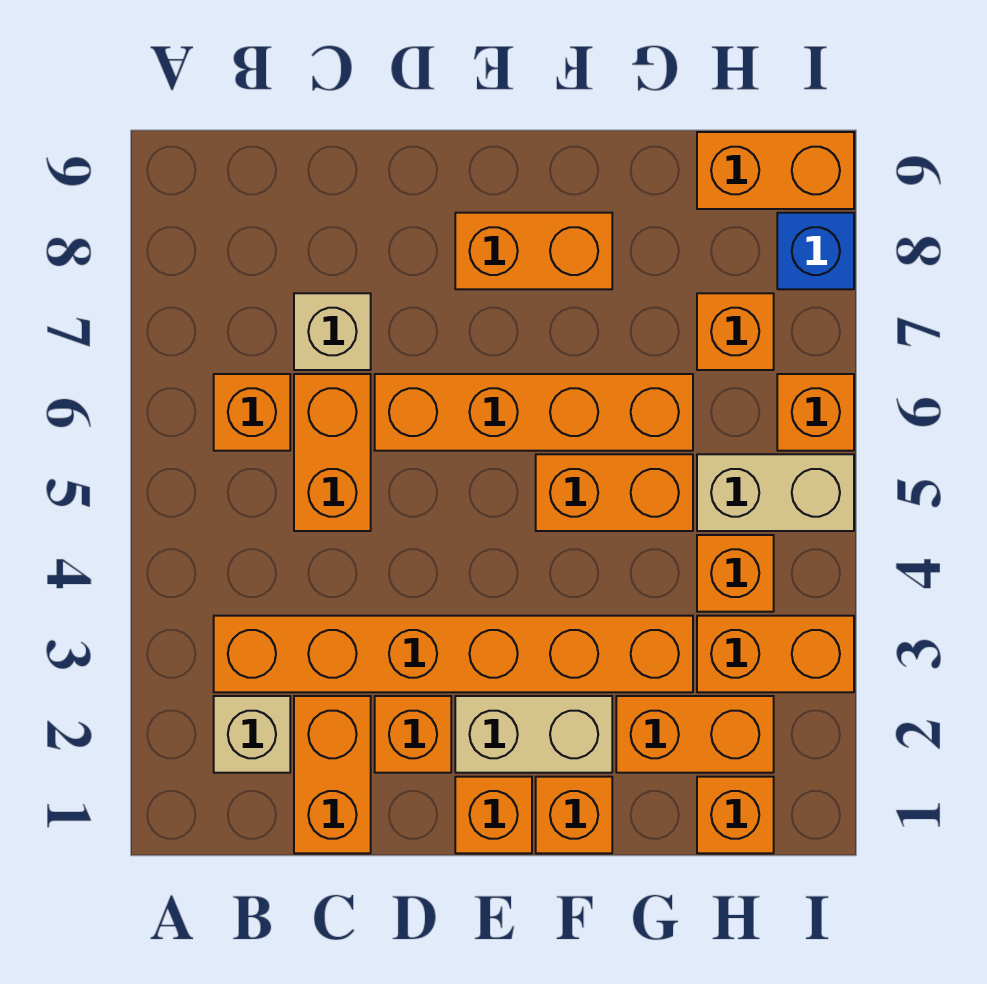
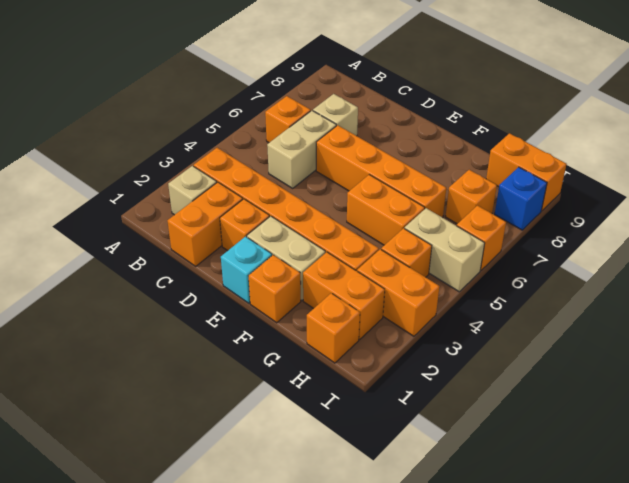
orange brick C5:C6 level 1 -> tan brick C5:C6 level 1
orange brick E1 level 1 -> cyan brick E1 level 1
orange brick E8:F8 level 1 -> none

